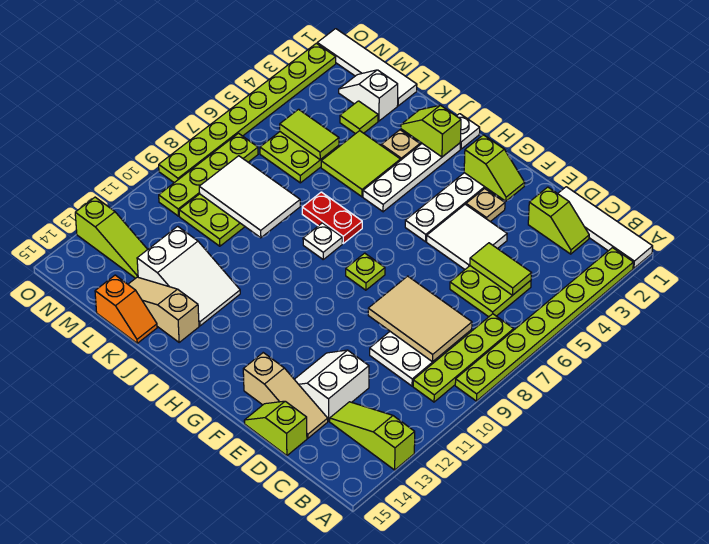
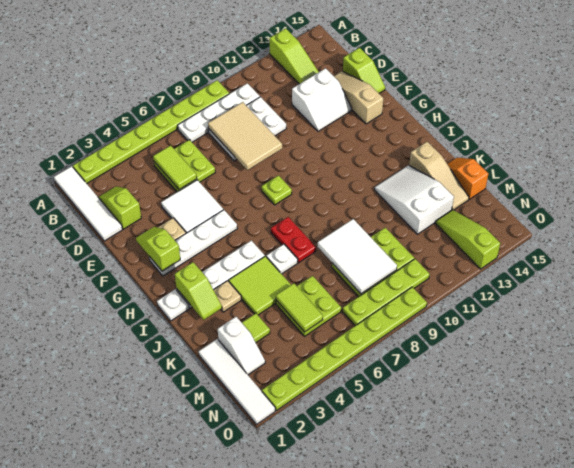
lime plate B7:B10 level 1 -> white plate B7:B10 level 1
white plate I8 level 1 -> white plate J6 level 1

